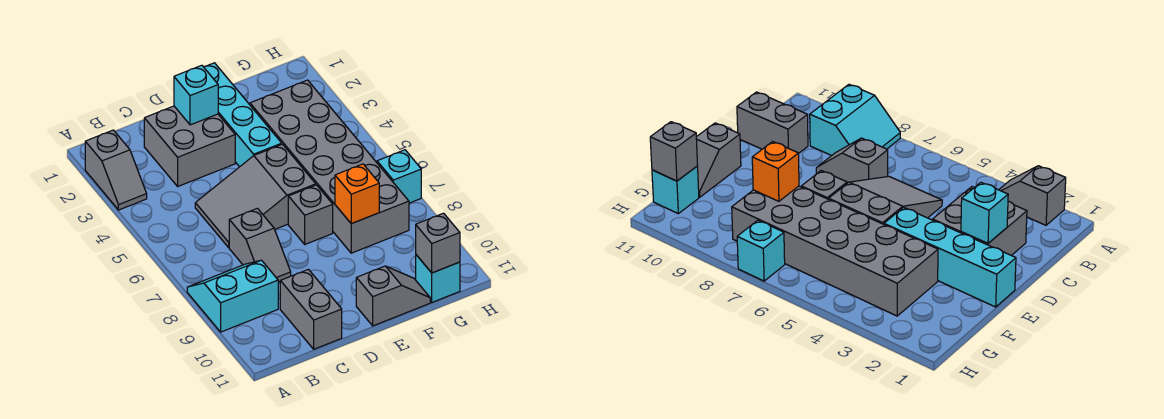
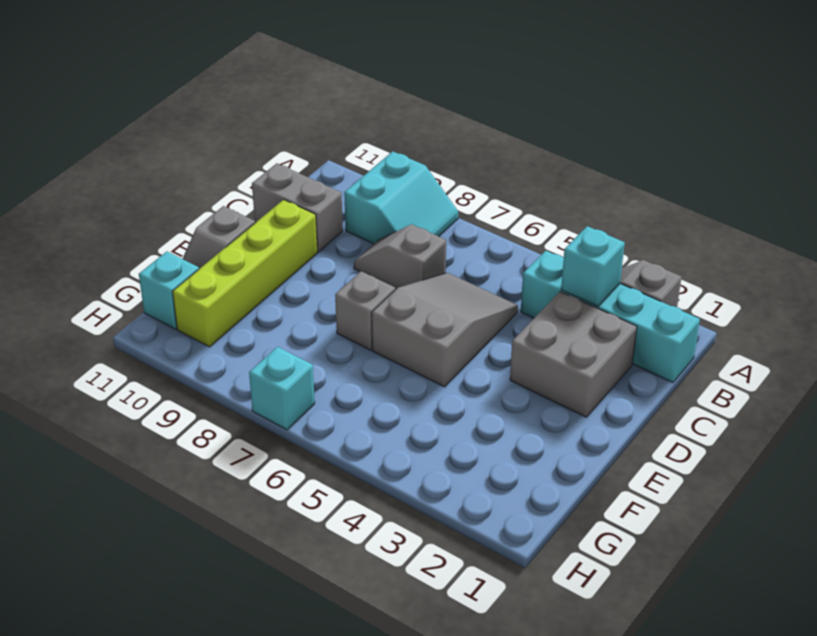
cyan brick D2 level 2 -> cyan brick B3 level 2
none -> lime brick D10:G10 level 1
cyan brick E1:E4 level 1 -> cyan brick B1:B4 level 1
grey brick F3:G8 level 1 -> none
orange brick F8 level 2 -> none
grey brick G11 level 2 -> none

